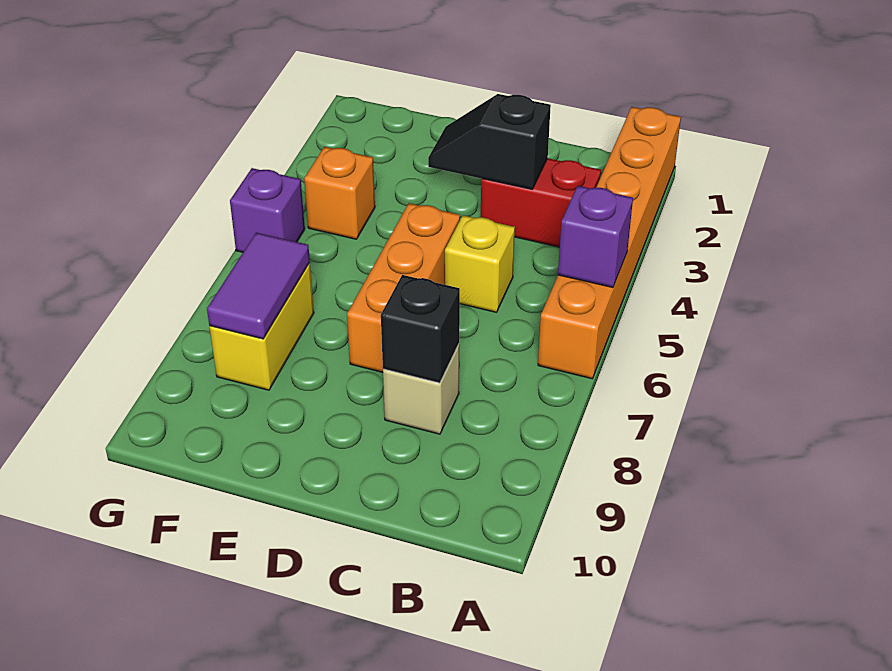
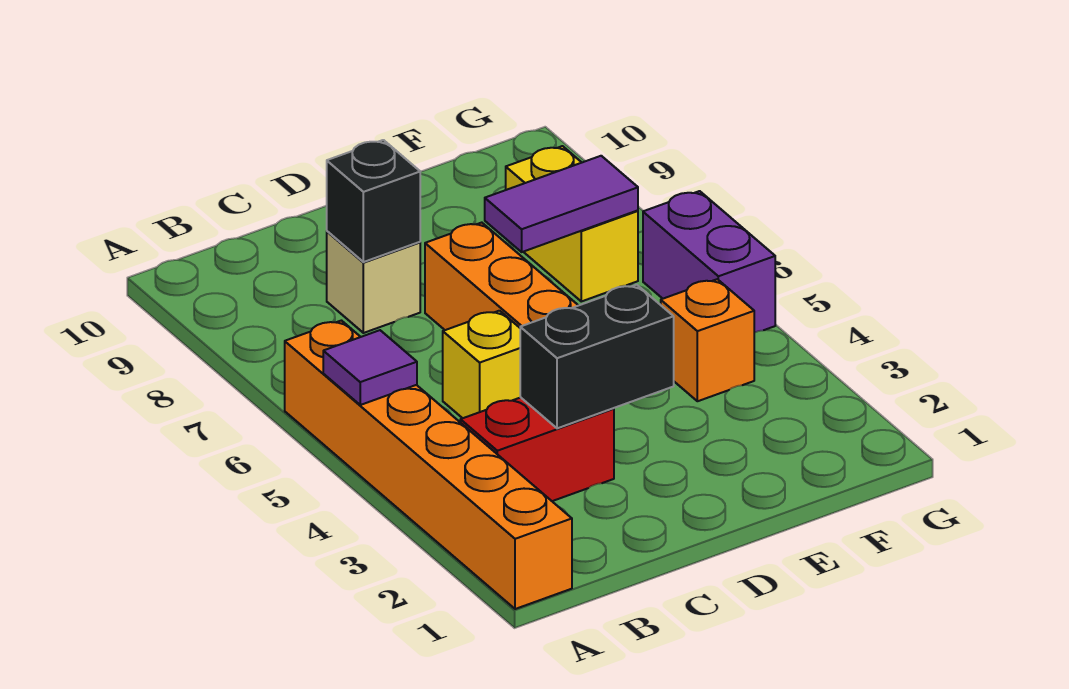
purple brick A5 level 2 -> purple tile A5 level 2
black slope C3:D3 level 2 top C -> black brick C3:D3 level 2
purple tile F7:F8 level 2 -> purple tile E7:F7 level 2
purple brick G5 level 1 -> purple brick G5:G6 level 1

